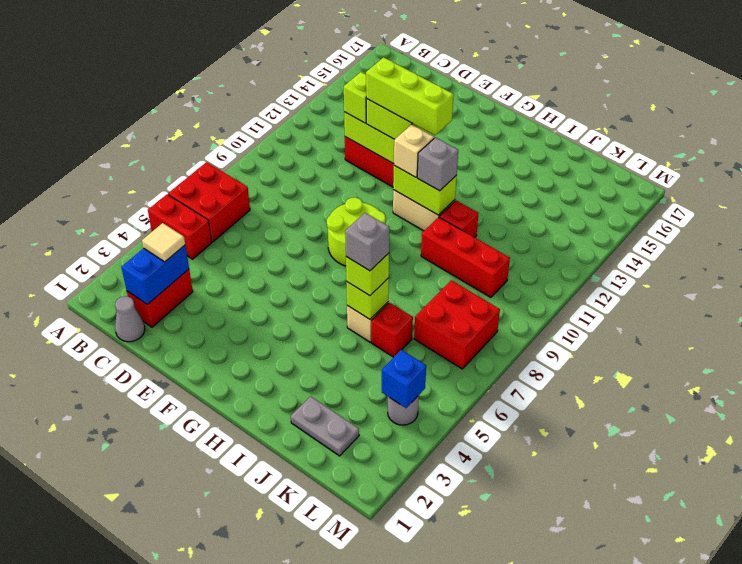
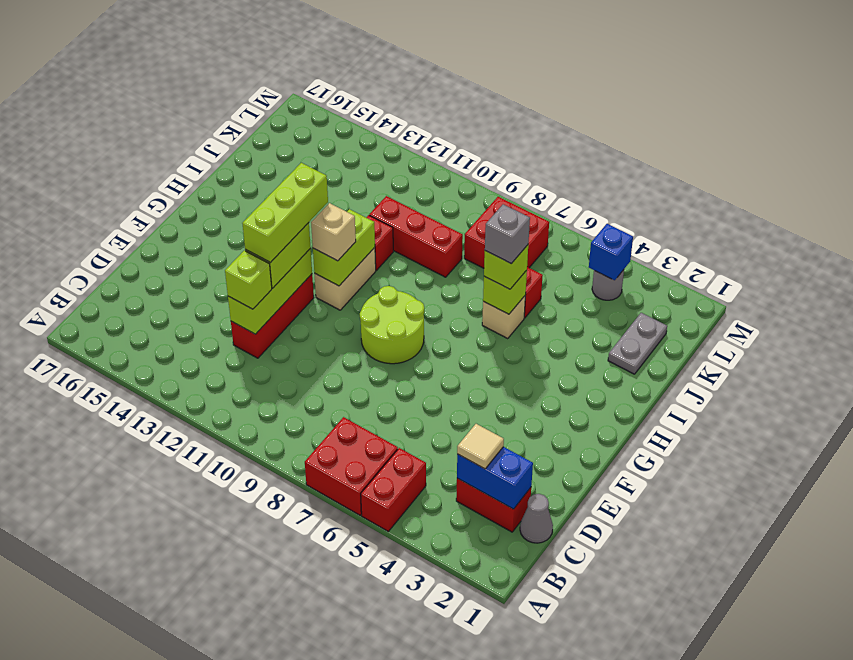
grey brick H11 level 3 -> none
red brick I10:K10 level 1 -> red brick J9:J11 level 1

